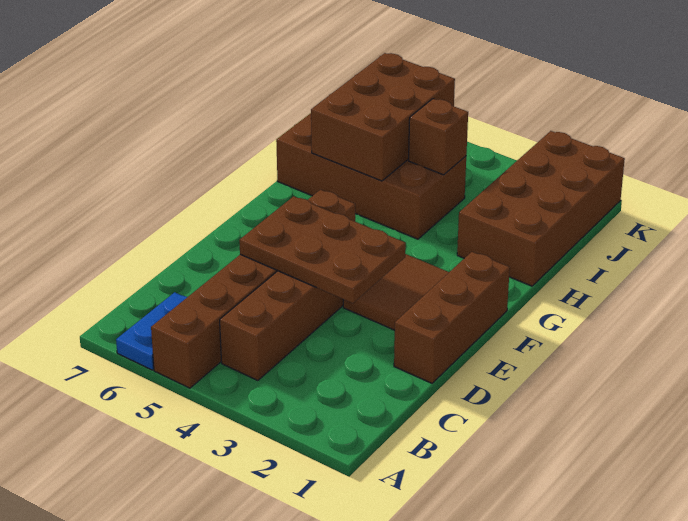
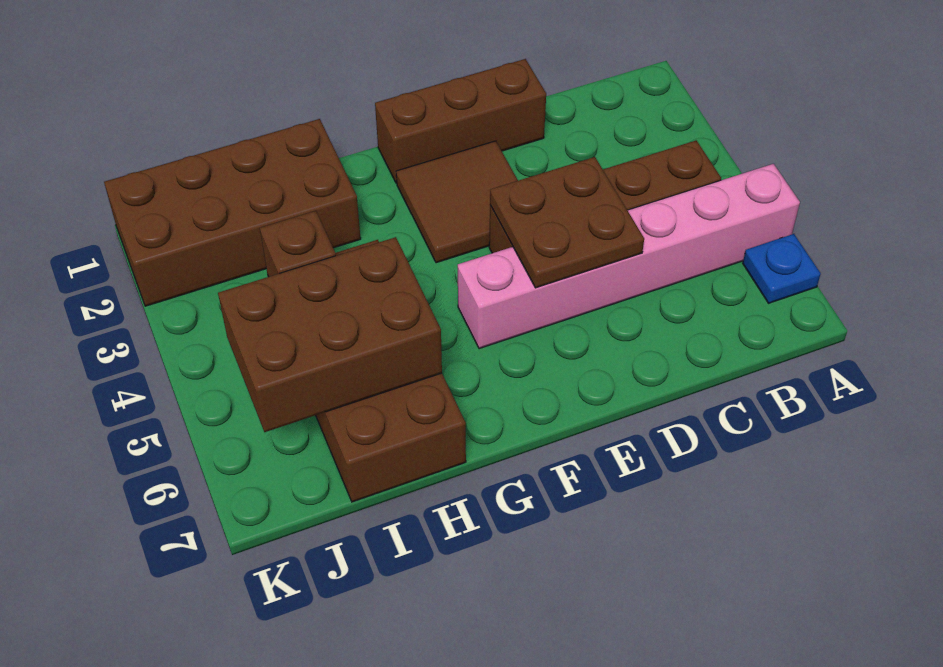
brown brick A5:F5 level 1 -> pink brick A5:F5 level 1
blue plate A6:B6 level 1 -> blue plate A6 level 1
brown plate D3:E5 level 2 -> brown plate D4:E5 level 2

